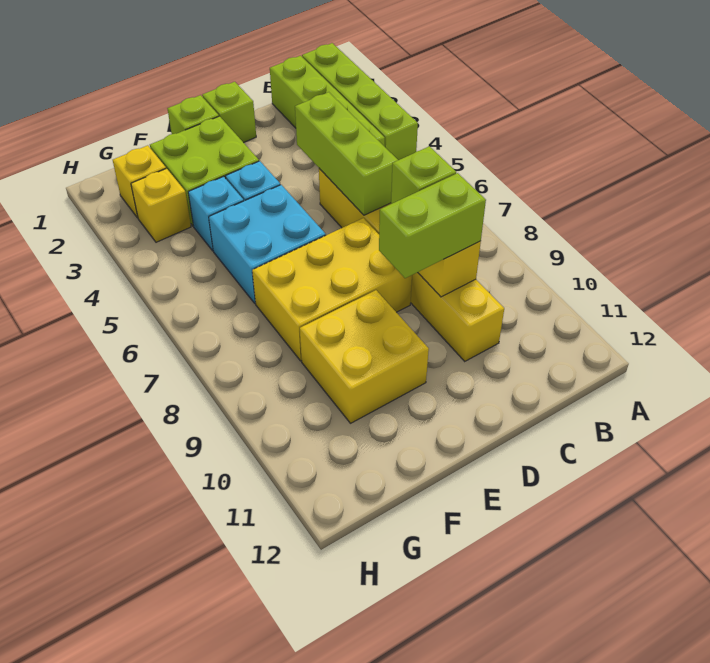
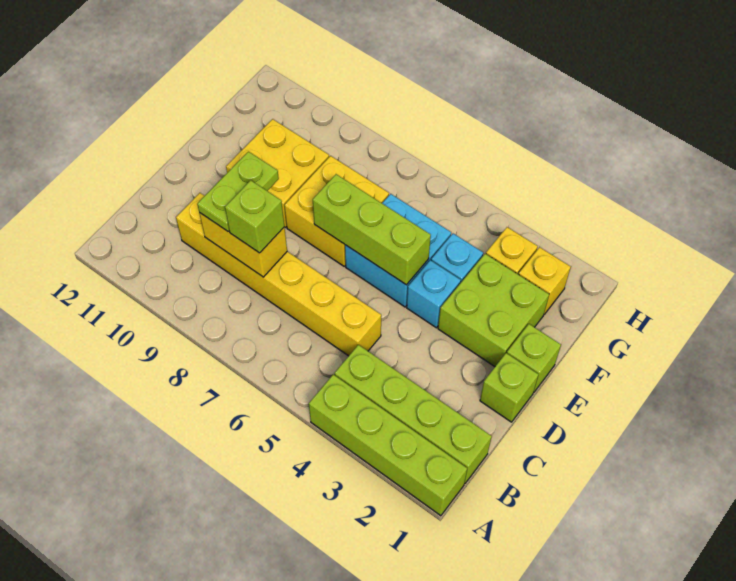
lime brick C4:C6 level 2 -> lime brick E5:E7 level 2
lime brick C9:D9 level 3 -> lime plate C9:D9 level 3
yellow brick D7:F8 level 1 -> yellow brick E7:F8 level 1

